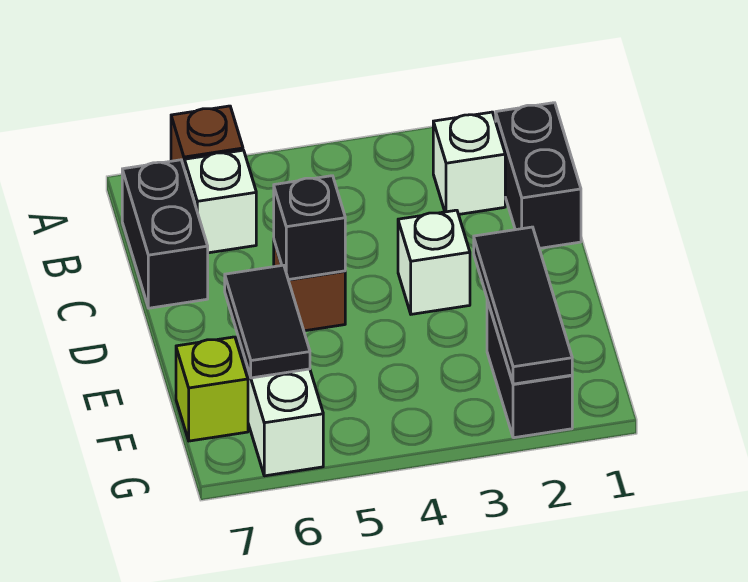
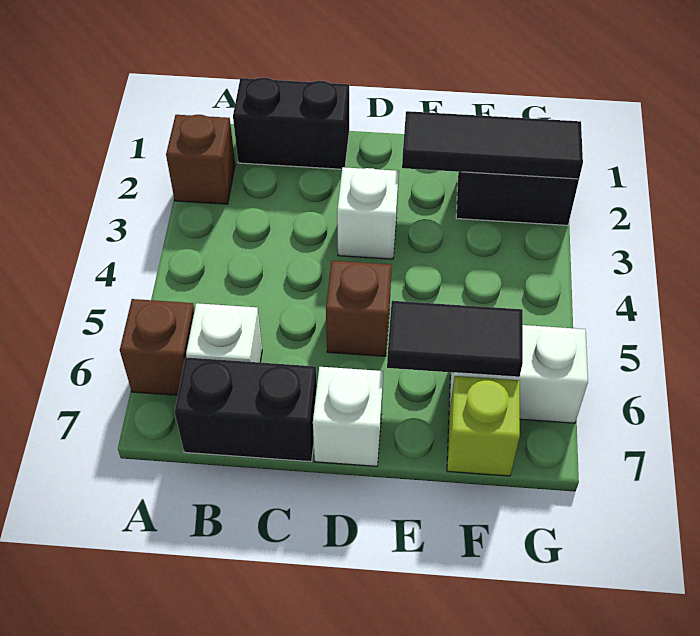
none -> brown brick A2 level 1
white brick B2 level 1 -> white brick D7 level 1
black brick D5 level 2 -> none

